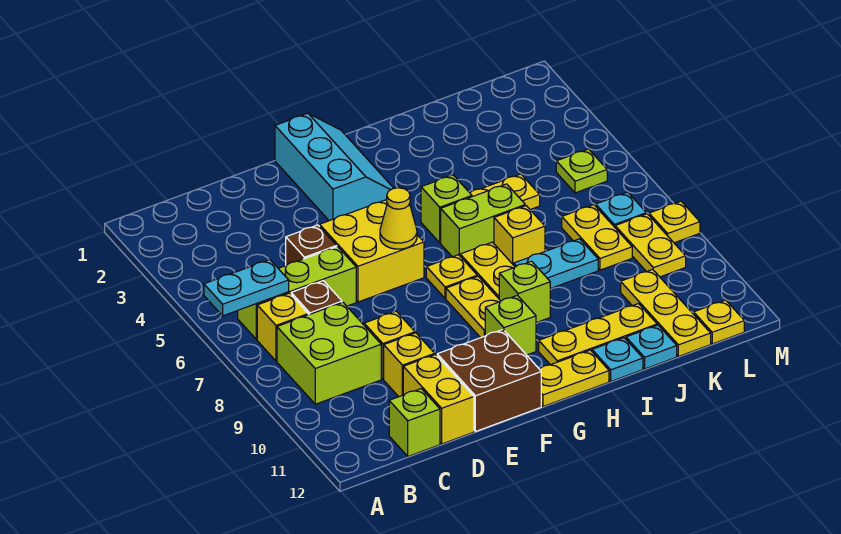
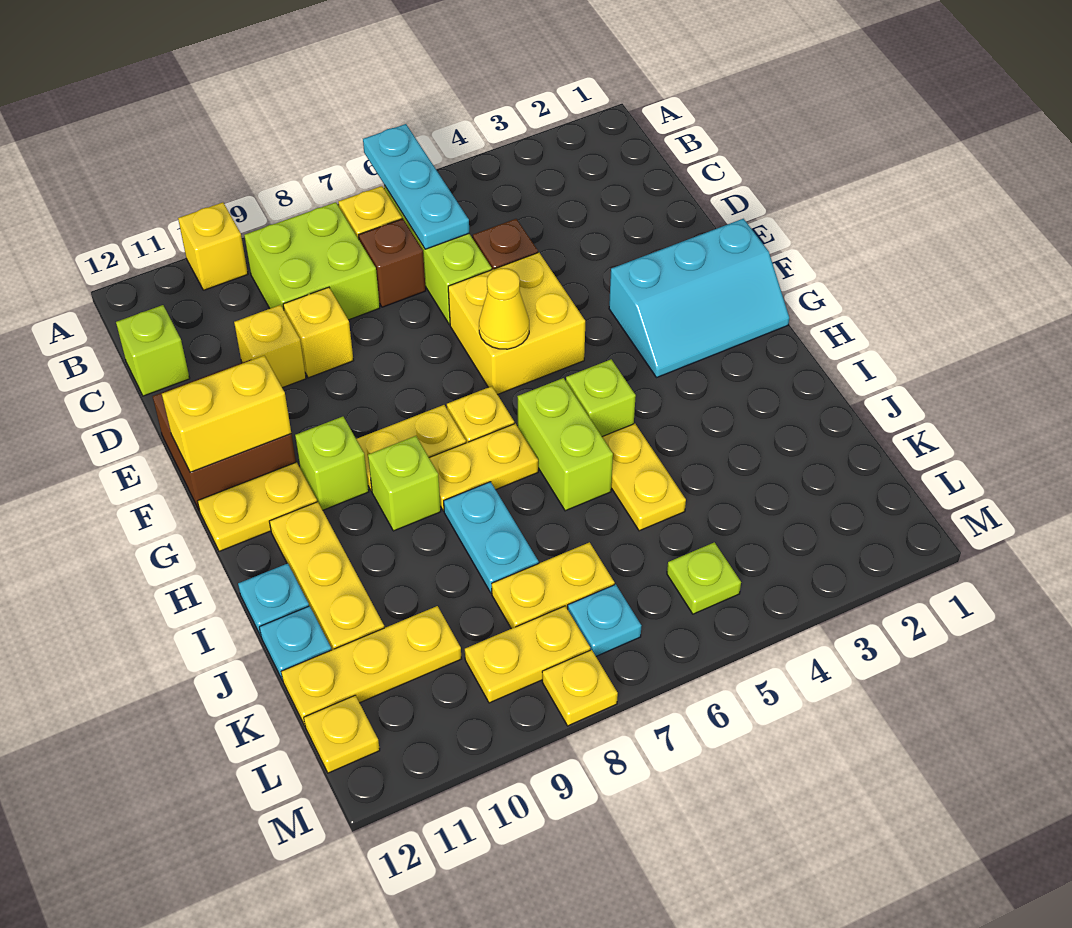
cyan plate A6:B6 level 2 -> cyan plate A6:C6 level 2
yellow brick D11:D12 level 1 -> yellow brick F11:F12 level 2
yellow plate G12:H12 level 1 -> yellow plate G11:G12 level 1
yellow brick I7 level 1 -> yellow brick A10 level 1

